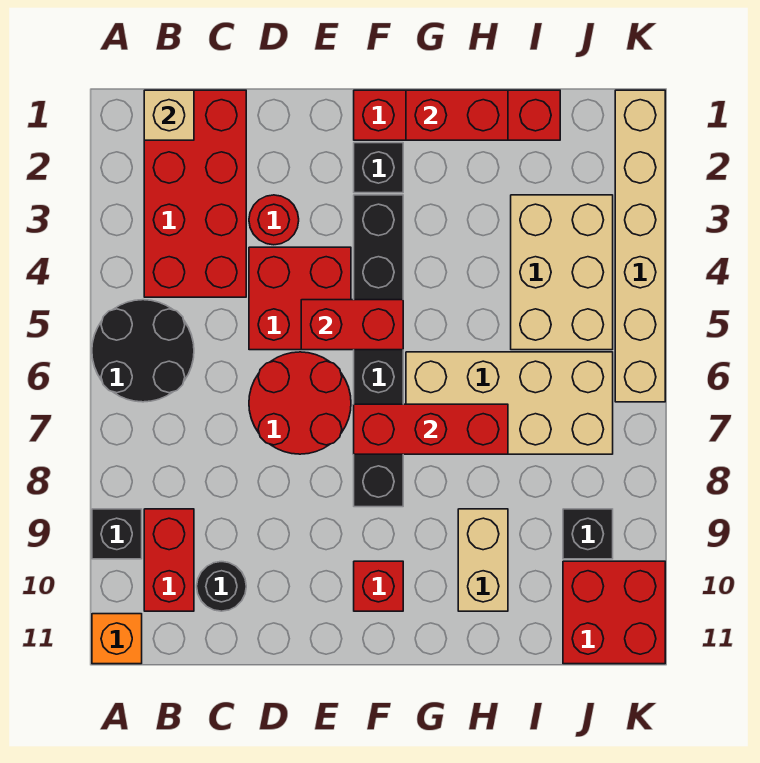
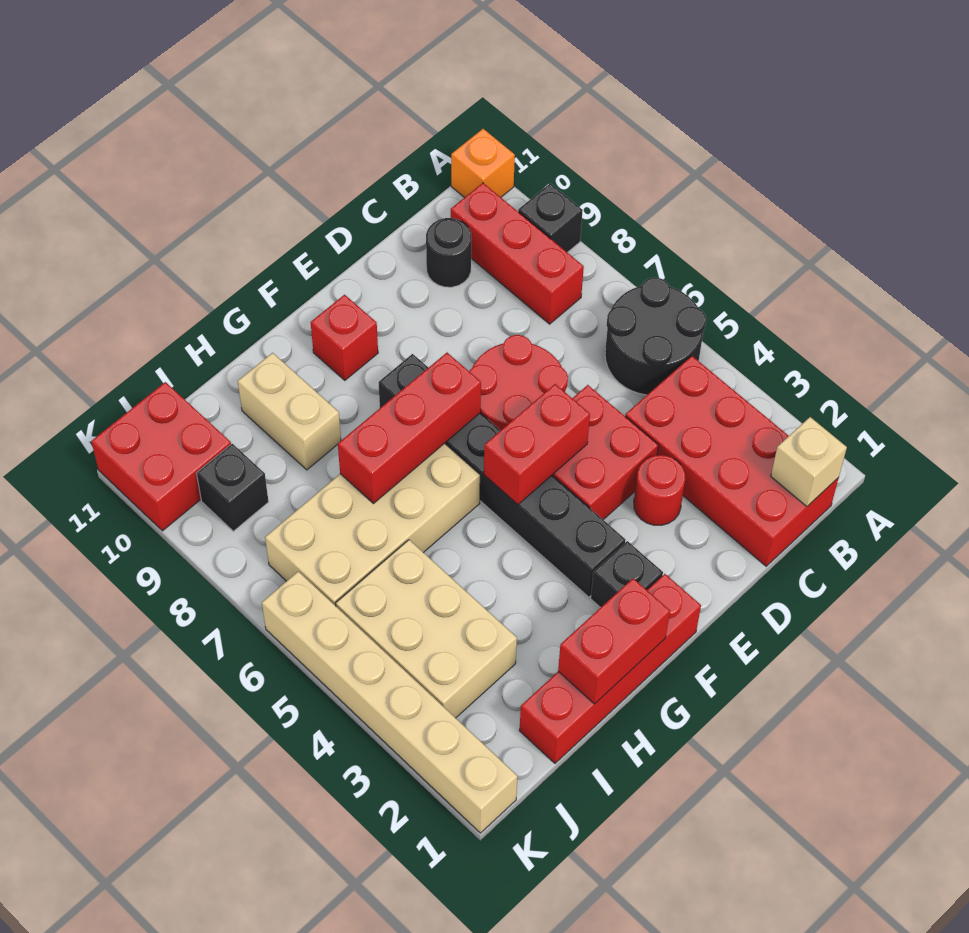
red brick B9:B10 level 1 -> red brick B8:B10 level 1

